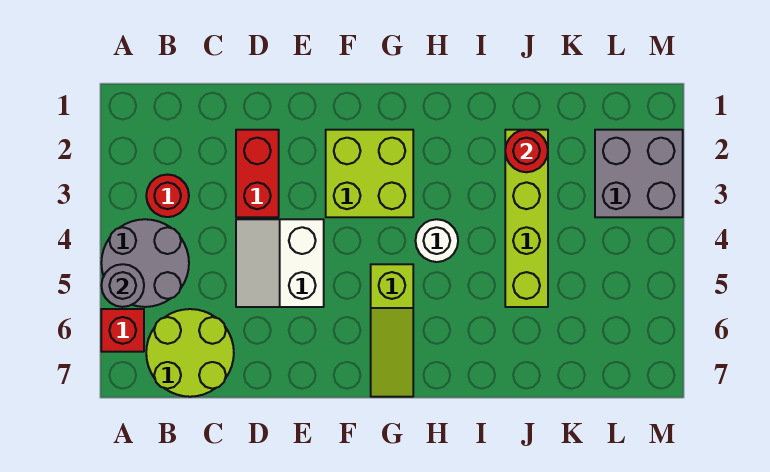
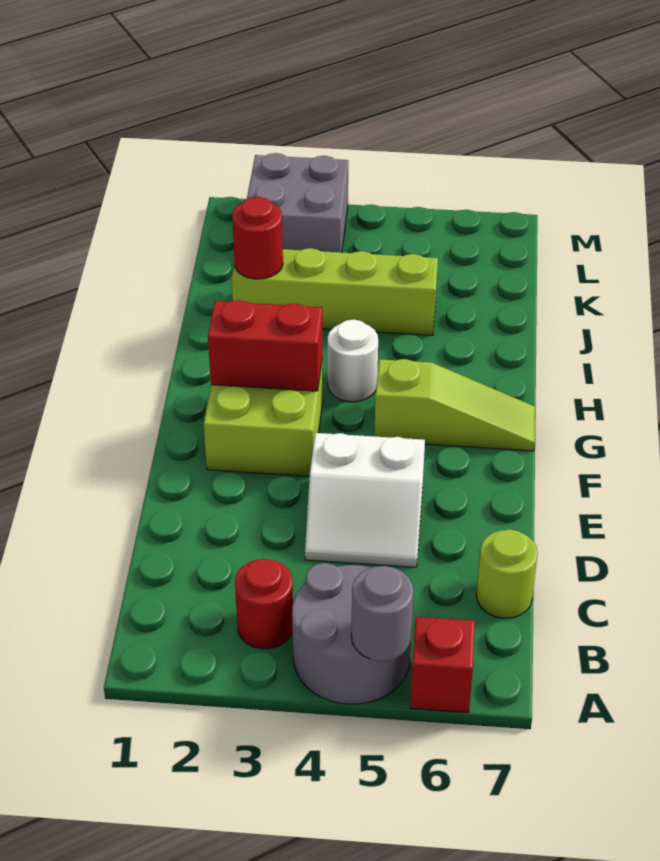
lime round brick B6:C7 level 1 -> lime round brick C7 level 1
red brick D2:D3 level 1 -> red brick G2:G3 level 2

